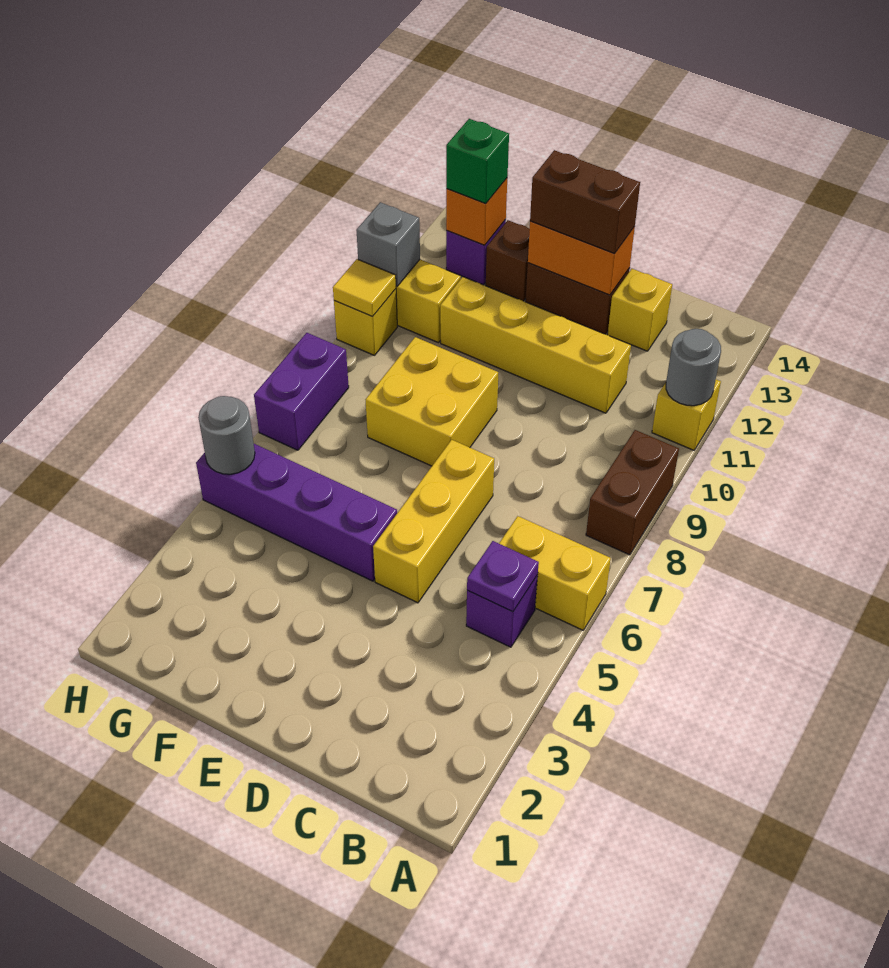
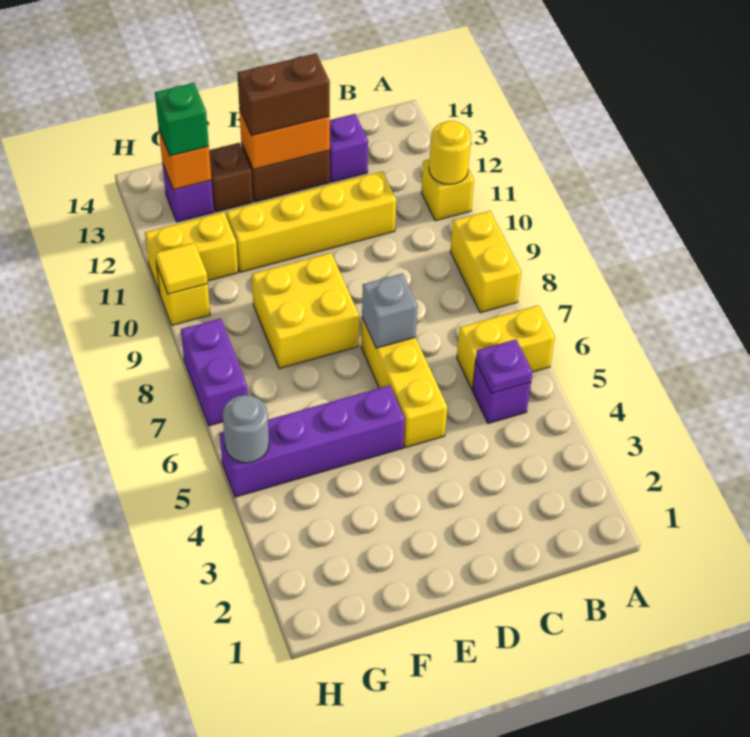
brown brick A8:A9 level 1 -> yellow brick A8:A9 level 1
grey round brick A11 level 2 -> yellow round brick A11 level 2
yellow brick C13 level 1 -> purple brick C13 level 1
grey brick H11 level 2 -> grey brick D7 level 2

